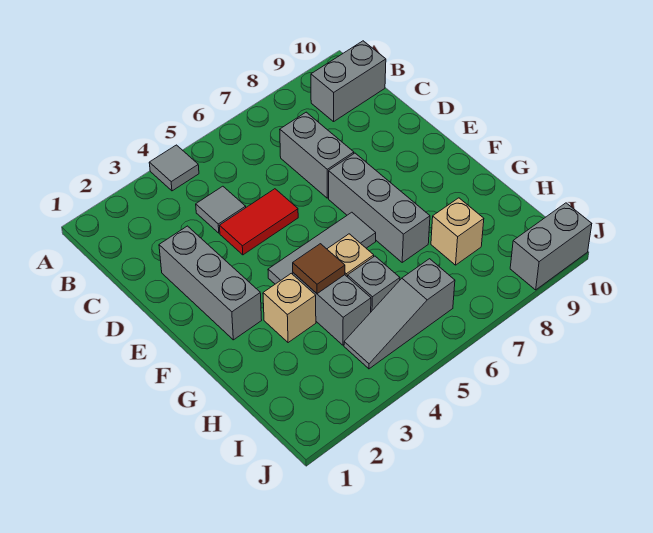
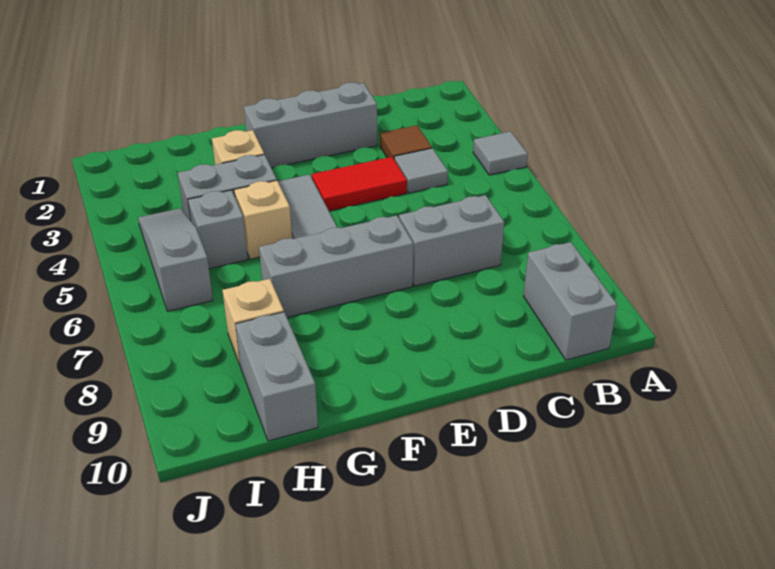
red tile D4:D5 level 1 -> red tile D4:E4 level 1
brown tile G4 level 2 -> brown tile C3 level 1
grey brick J9:J10 level 1 -> grey brick H9:H10 level 1

